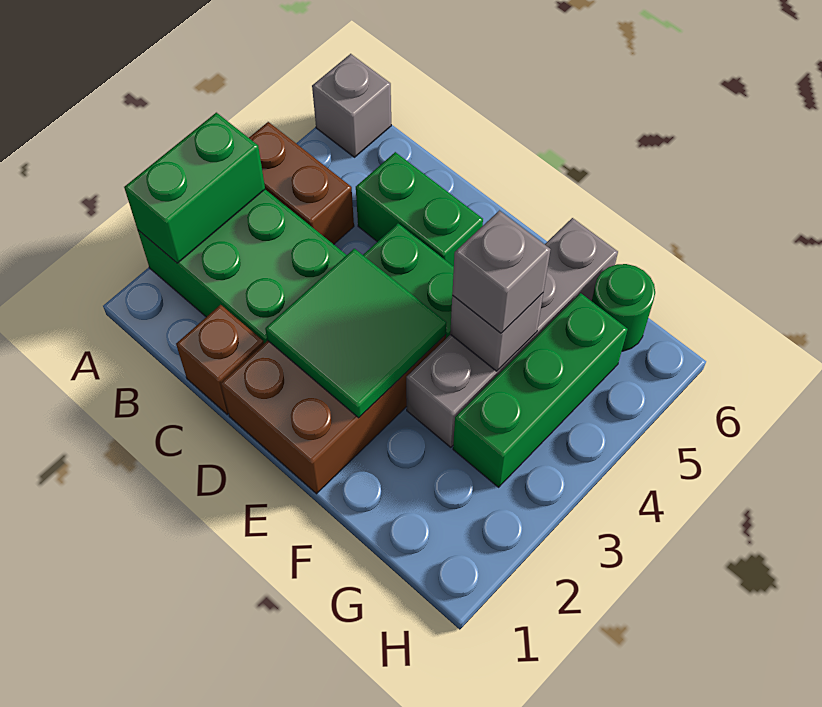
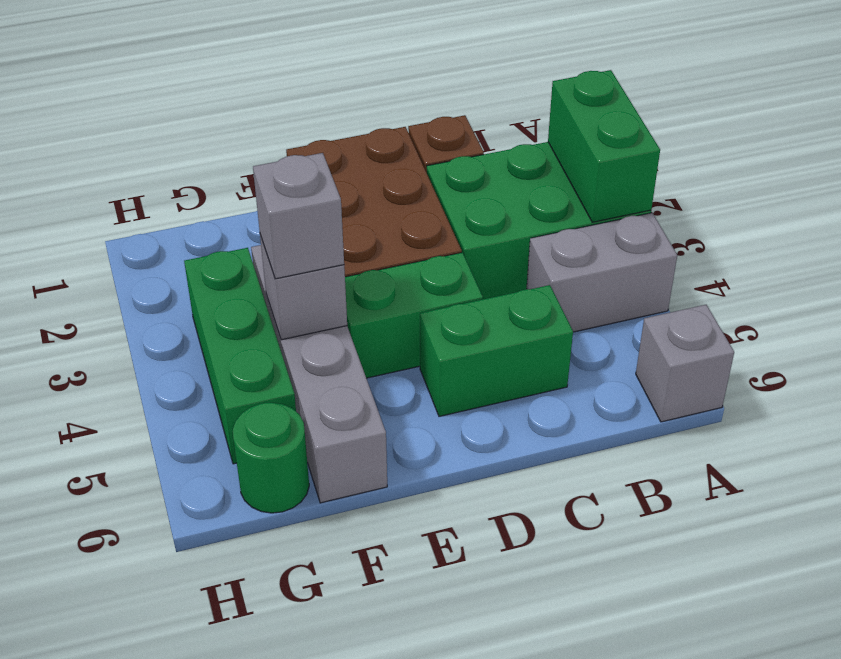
brown brick A4:B4 level 1 -> grey brick A4:B4 level 1
green tile D2:E3 level 2 -> none

